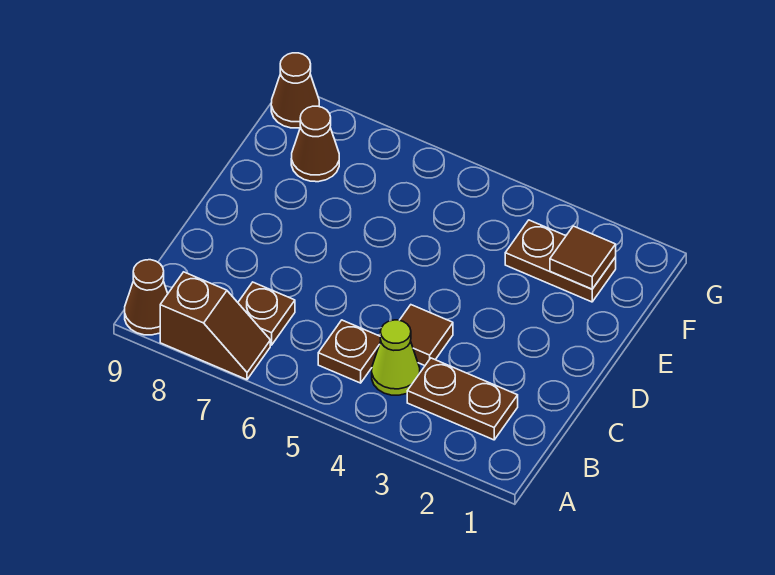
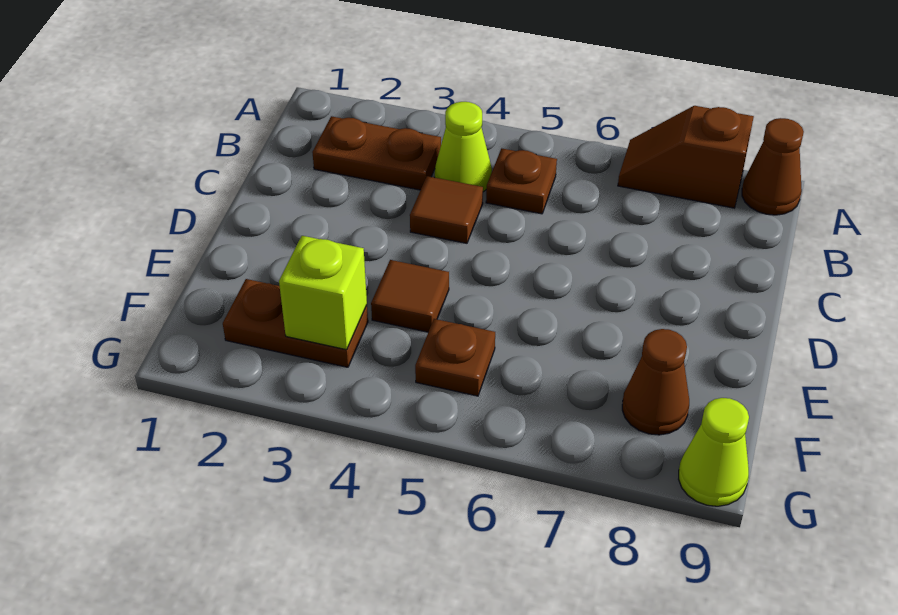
brown plate B7 level 1 -> brown plate F5 level 1
brown tile F2 level 2 -> brown tile E4 level 1
none -> lime brick F3 level 2
brown cone G9 level 1 -> lime cone G9 level 1

